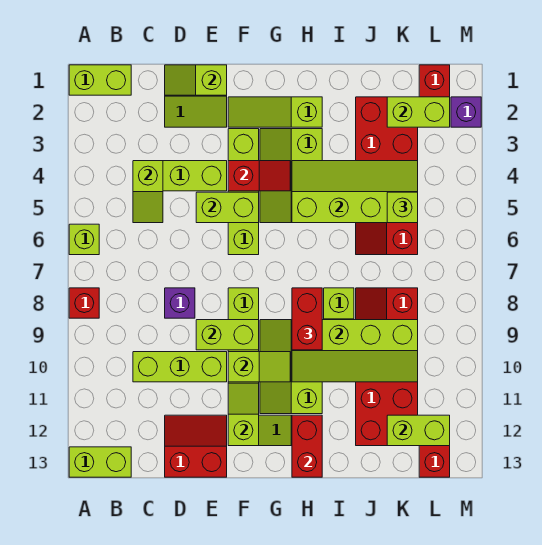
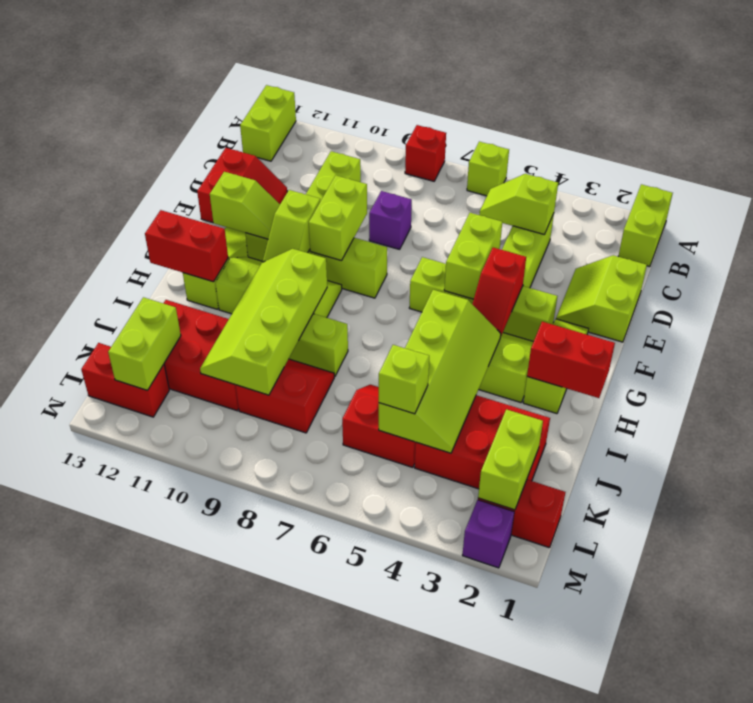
lime slope D1:E1 level 2 top E -> none
red brick H8:H9 level 3 -> red brick H1:H2 level 2

